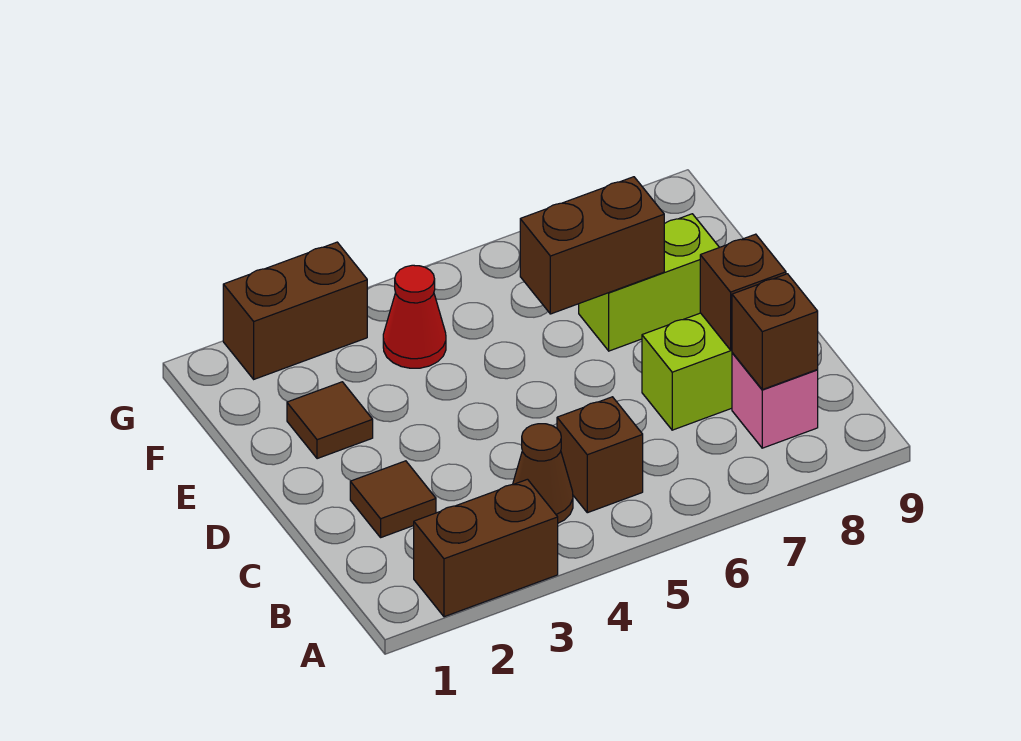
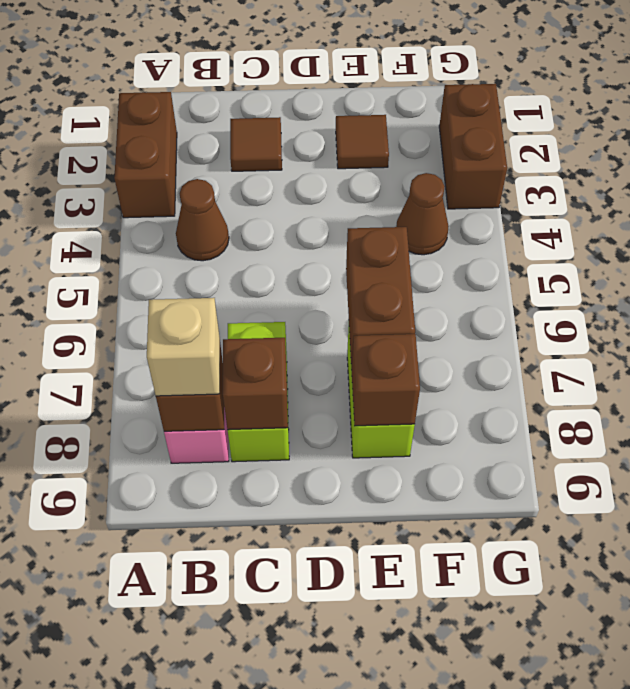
brown brick B5 level 1 -> brown brick E8 level 2
none -> tan brick B8 level 3
red cone F4 level 1 -> brown cone F4 level 1

